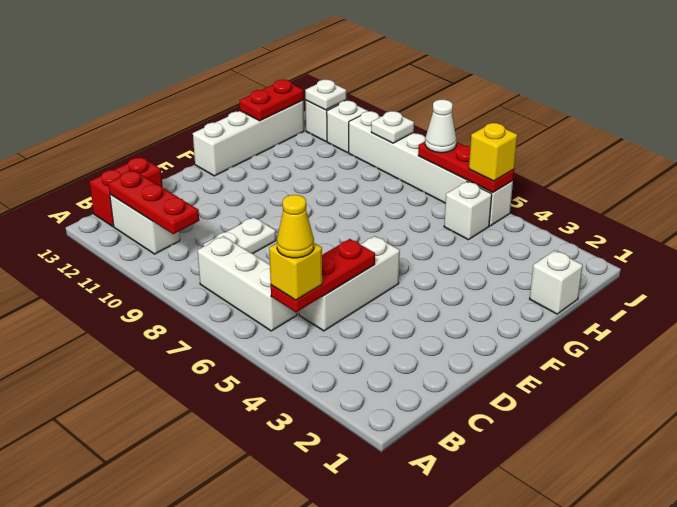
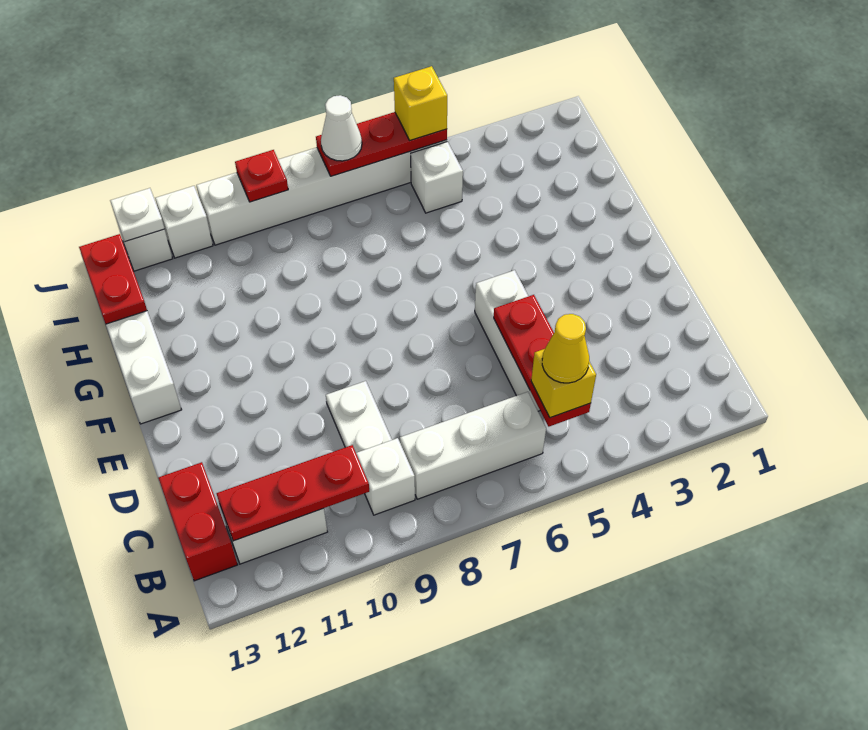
white brick H1 level 1 -> white brick B9 level 1
white plate J9 level 2 -> red plate J9 level 2

